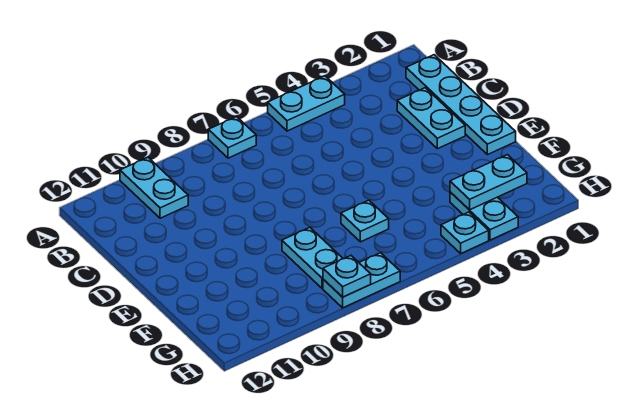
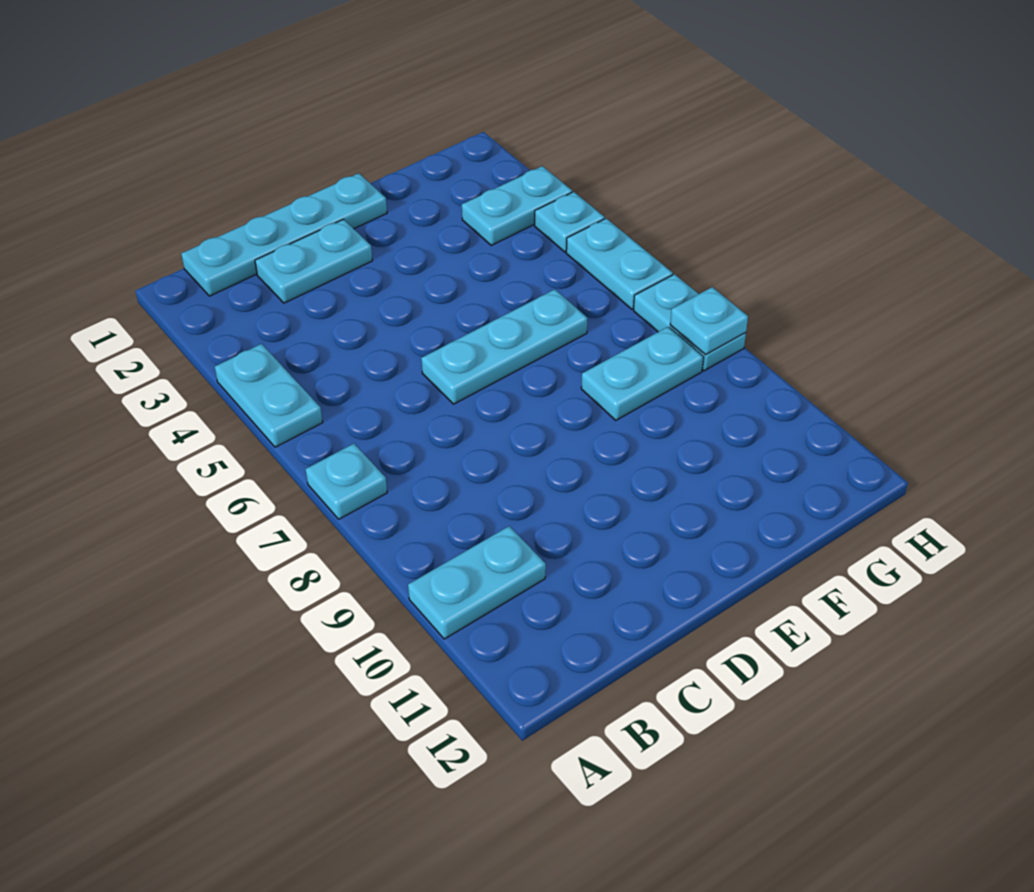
cyan plate F6 level 1 -> cyan plate D6:F6 level 1
cyan plate G2:G3 level 2 -> cyan plate H5:H6 level 1

